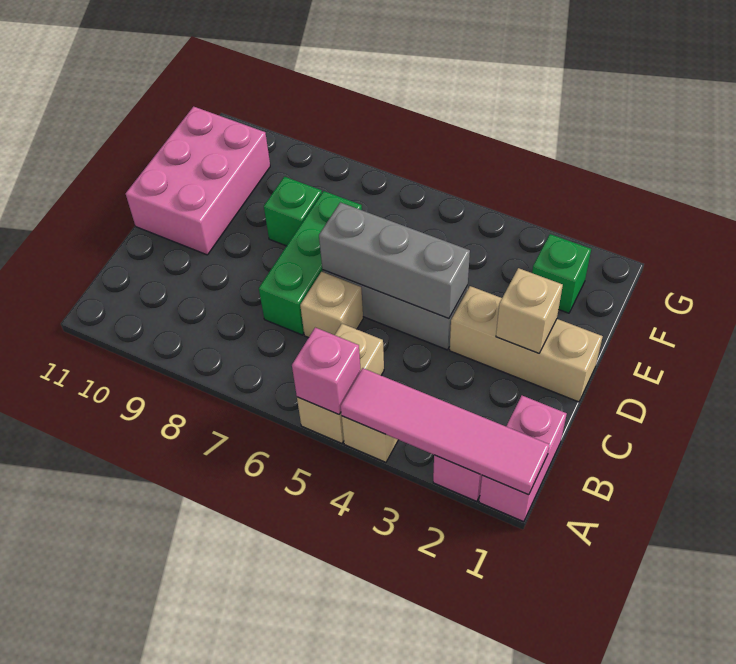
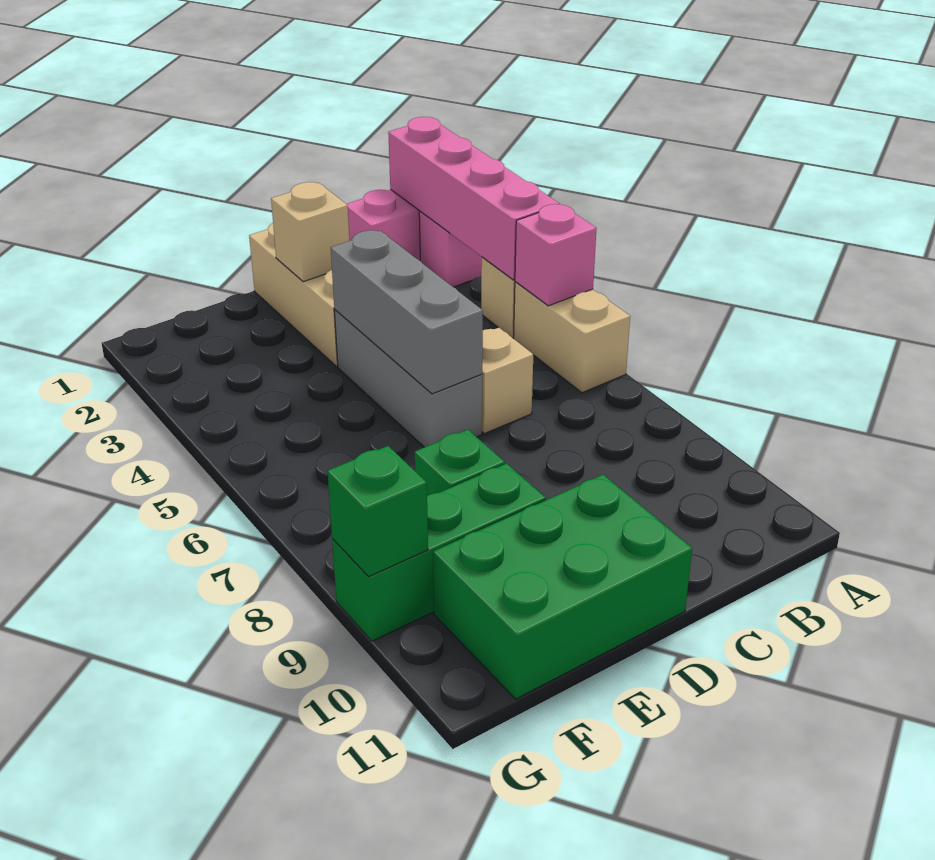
pink tile A1:A4 level 2 -> pink brick A1:A4 level 2
tan brick A5:B5 level 1 -> tan brick A5:A6 level 1
green brick C7:E7 level 1 -> green brick E9:G9 level 1
pink brick D10:F11 level 1 -> green brick D10:F11 level 1
green brick F2 level 1 -> green brick G9 level 2

